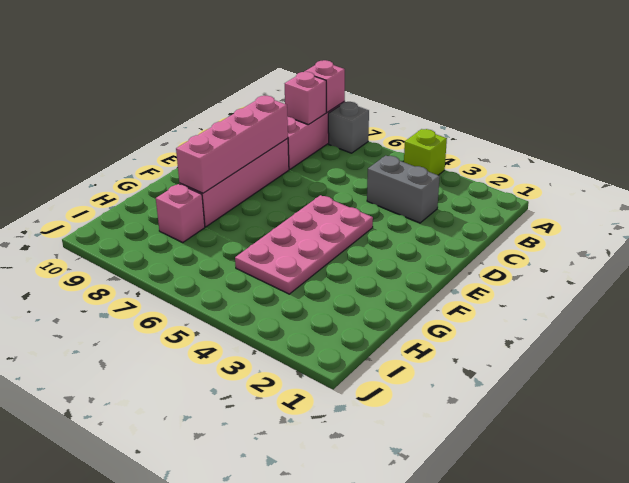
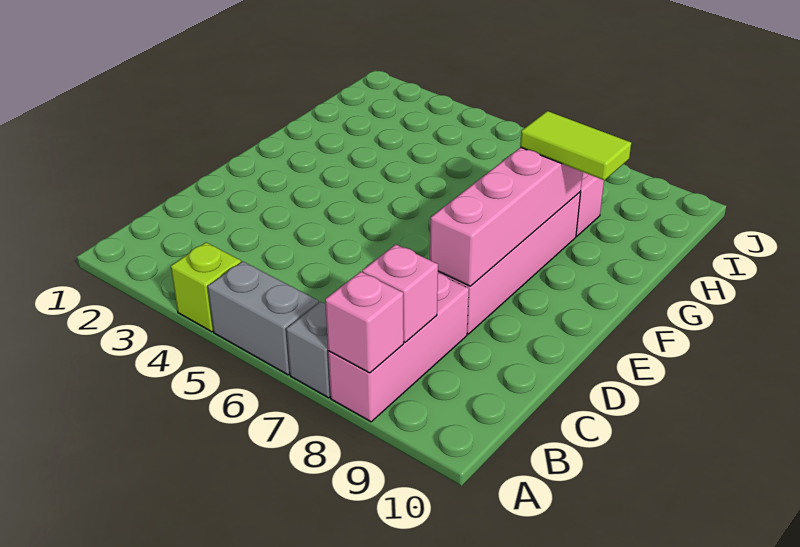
grey brick C3:C4 level 1 -> grey brick A5:A6 level 1
pink plate E4:H5 level 1 -> none
none -> lime tile G8:G9 level 3

